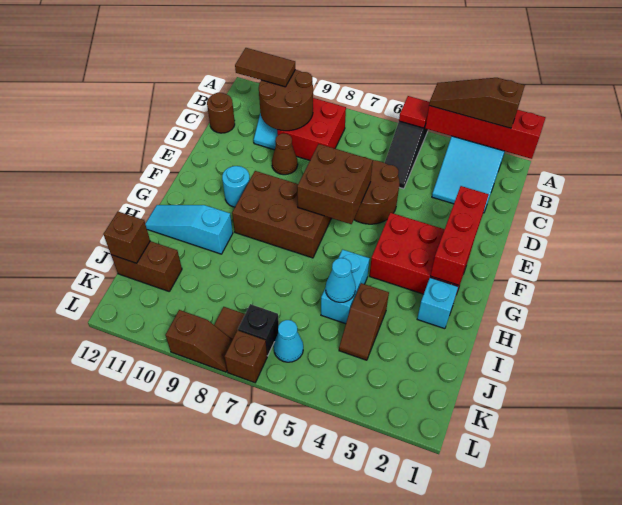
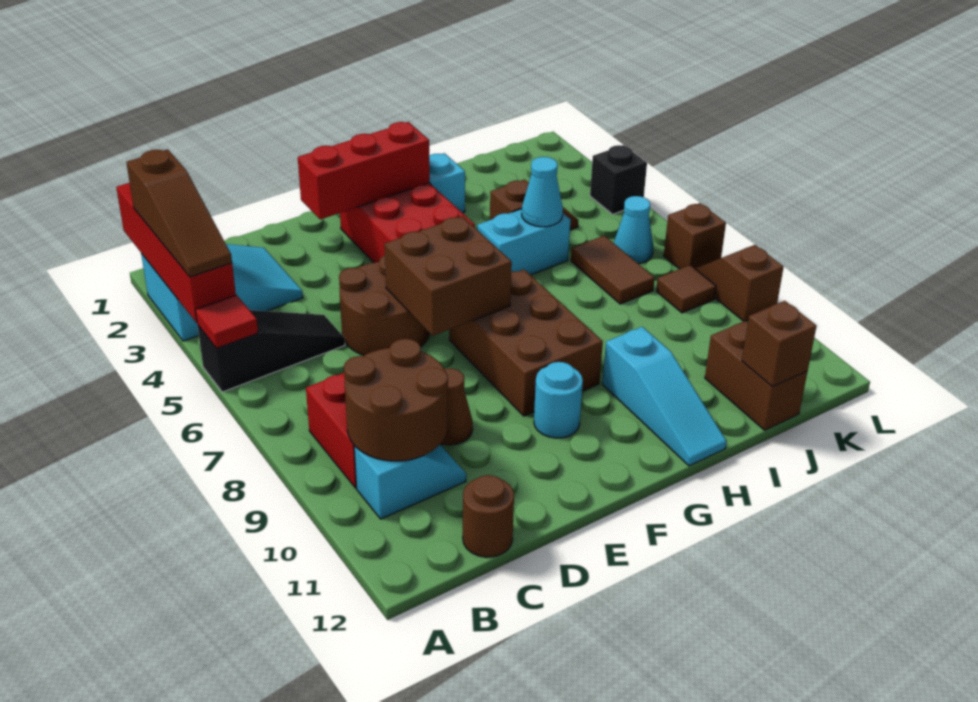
brown tile B10:B11 level 3 -> brown tile J6:J7 level 1
black brick K7 level 1 -> black brick L4 level 1

